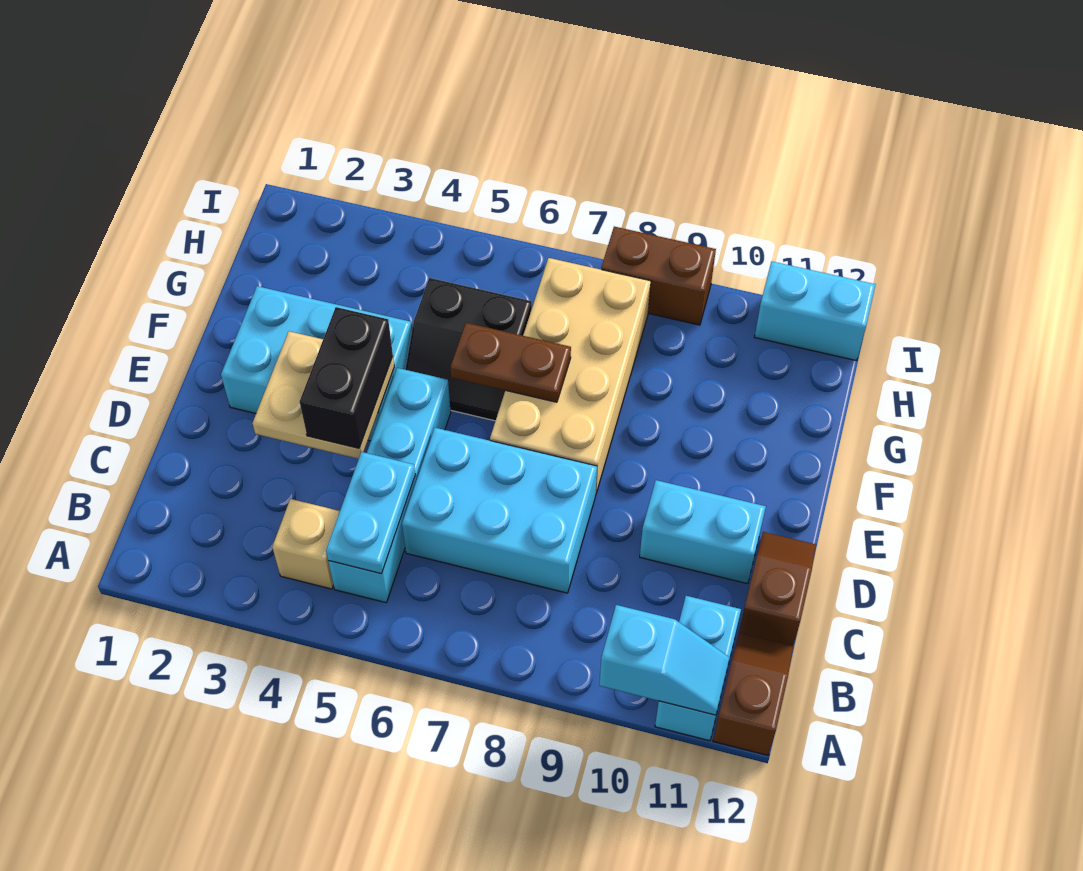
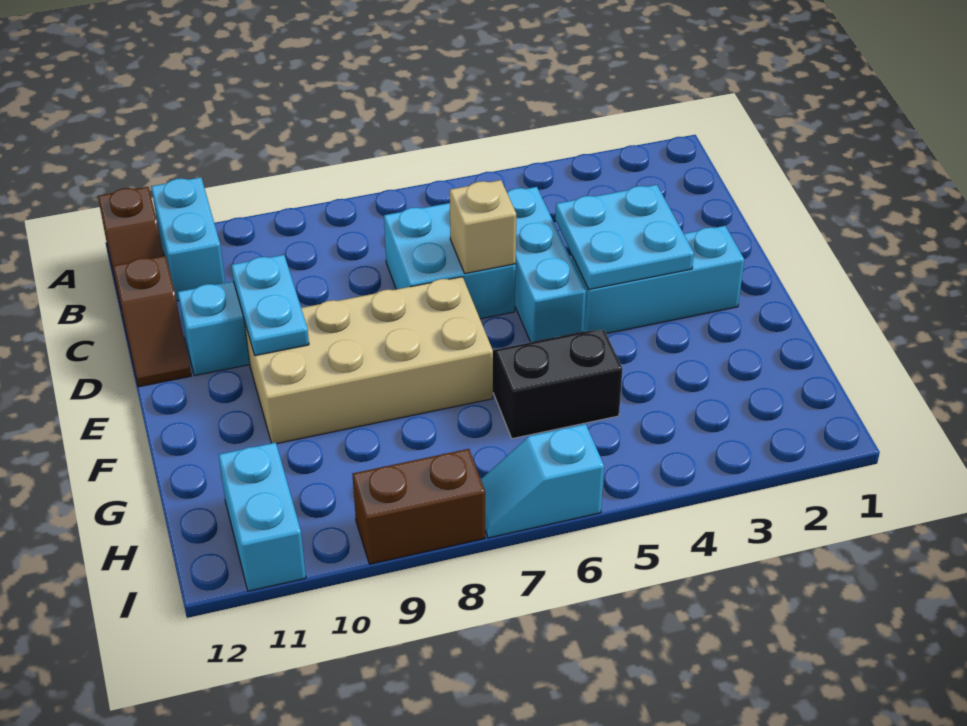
cyan slope A10:A11 level 2 top 10 -> cyan slope I6:I7 level 1 top 6
tan brick B4 level 1 -> tan brick D6 level 2
cyan brick B5:E5 level 1 -> cyan brick C5:E5 level 1
cyan plate B5:C5 level 2 -> cyan plate D10:E10 level 2
cyan brick C6:D8 level 1 -> cyan brick C6:D7 level 1
tan plate D3:E4 level 2 -> cyan plate D3:E4 level 2
black brick D4:E4 level 3 -> none
cyan brick E2:F4 level 1 -> cyan brick E2:E4 level 1
tan brick E7:H8 level 1 -> tan brick E7:F10 level 1
brown plate F6:F7 level 2 -> none
cyan brick I11:I12 level 1 -> cyan brick H11:I11 level 1

